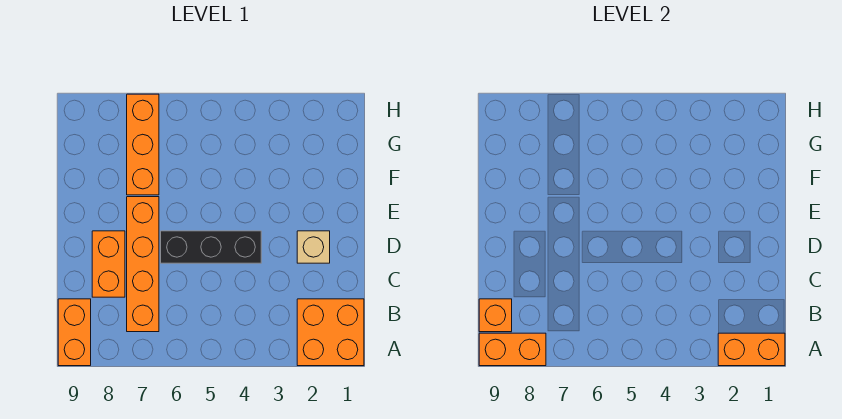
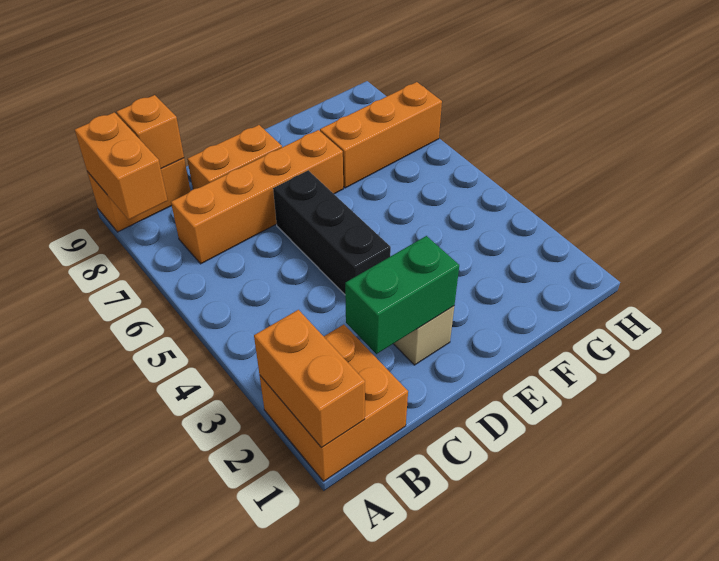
none -> green brick C2:D2 level 2

